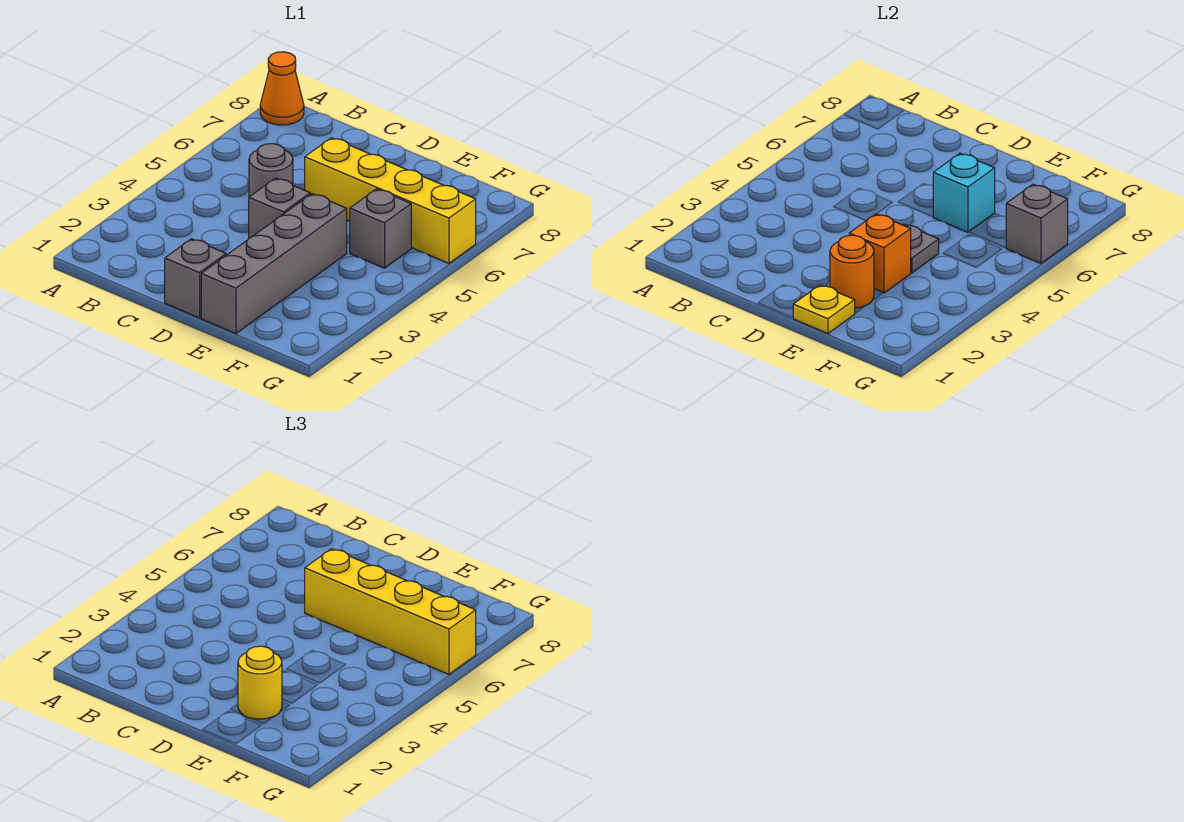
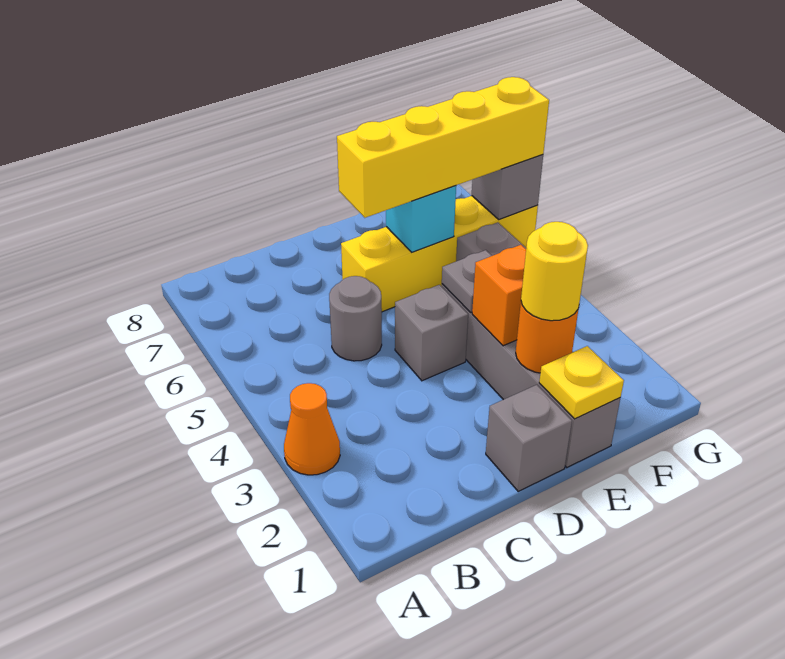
orange cone A8 level 1 -> orange cone A3 level 1

